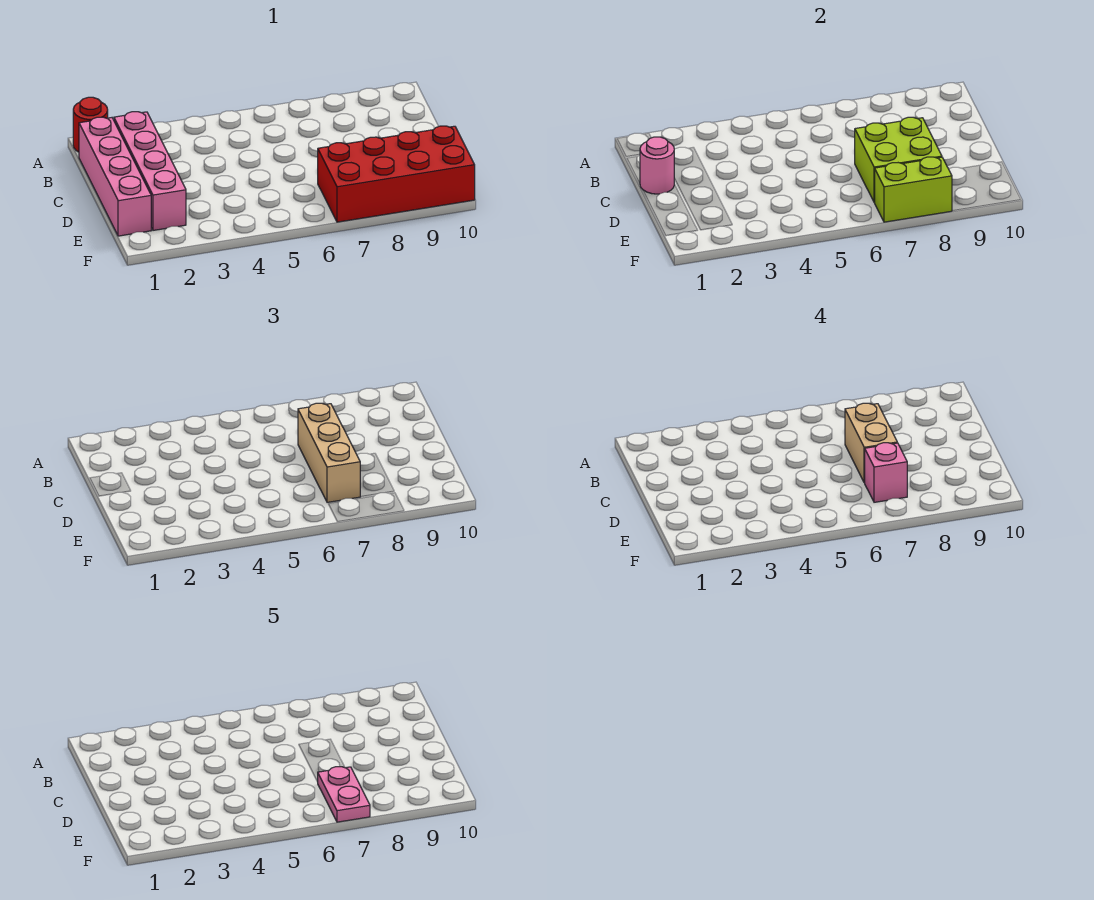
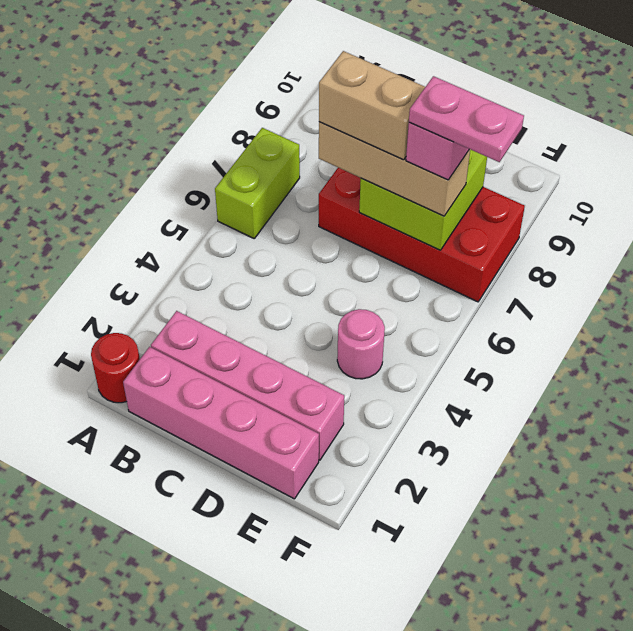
pink round brick C1 level 2 -> pink round brick E4 level 1
red brick E7:F10 level 1 -> red brick C7:F8 level 1
lime brick F7:F8 level 2 -> lime brick A6:A7 level 1

